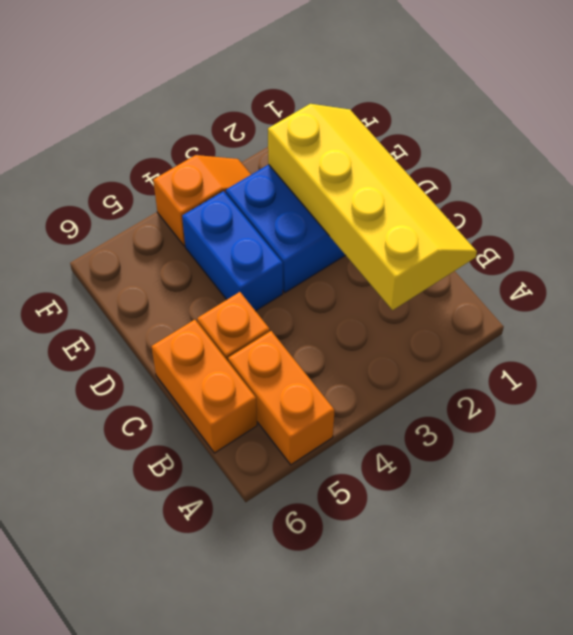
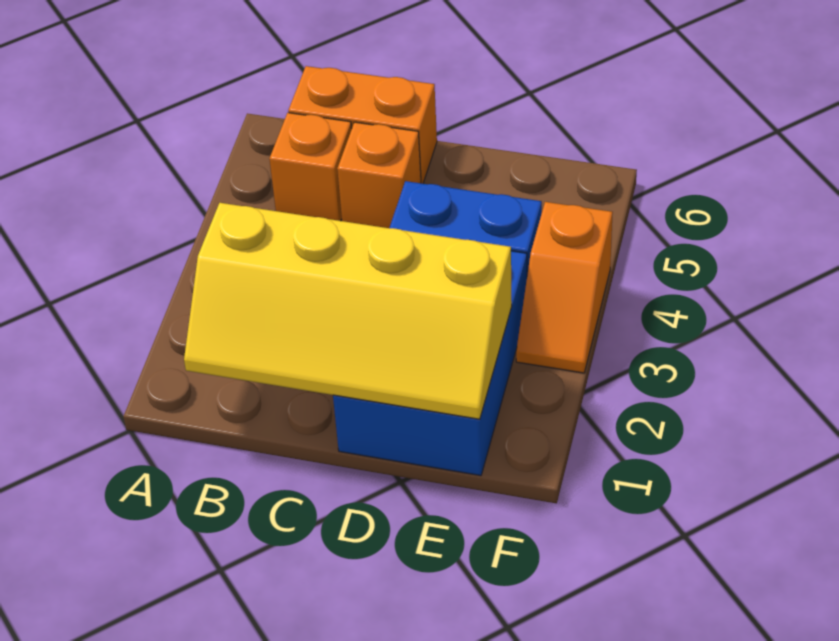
orange brick A5:B5 level 1 -> orange brick B5 level 1

